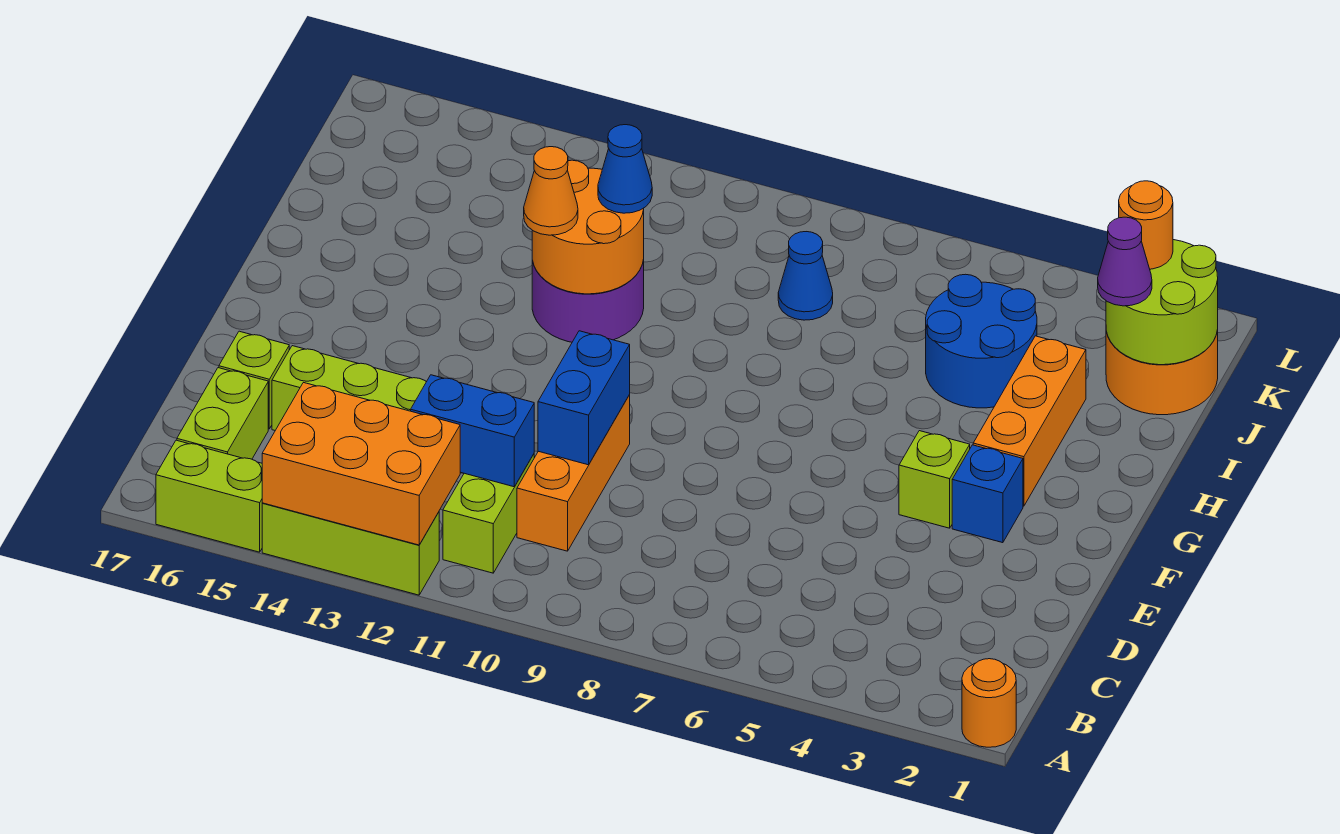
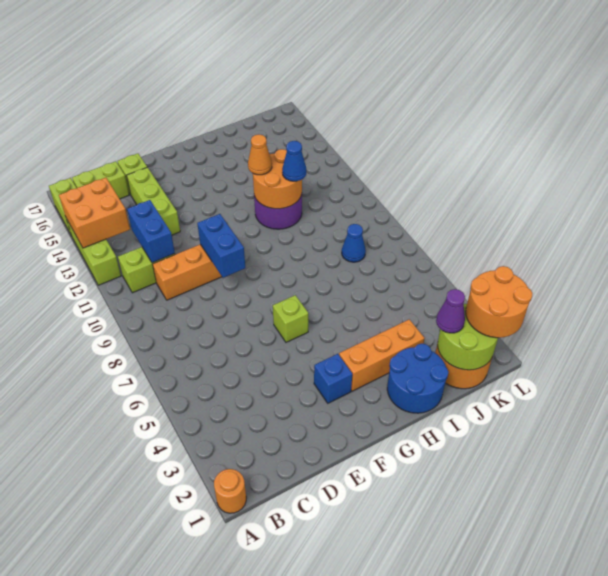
orange brick A12:B14 level 2 -> orange brick A13:B14 level 2
blue brick D10:E10 level 2 -> blue brick E9:E10 level 2
lime brick F4 level 1 -> lime brick F6 level 1
blue round brick I4:J5 level 1 -> blue round brick H1:I2 level 1
orange round brick K2 level 3 -> orange round brick K1:L2 level 3

